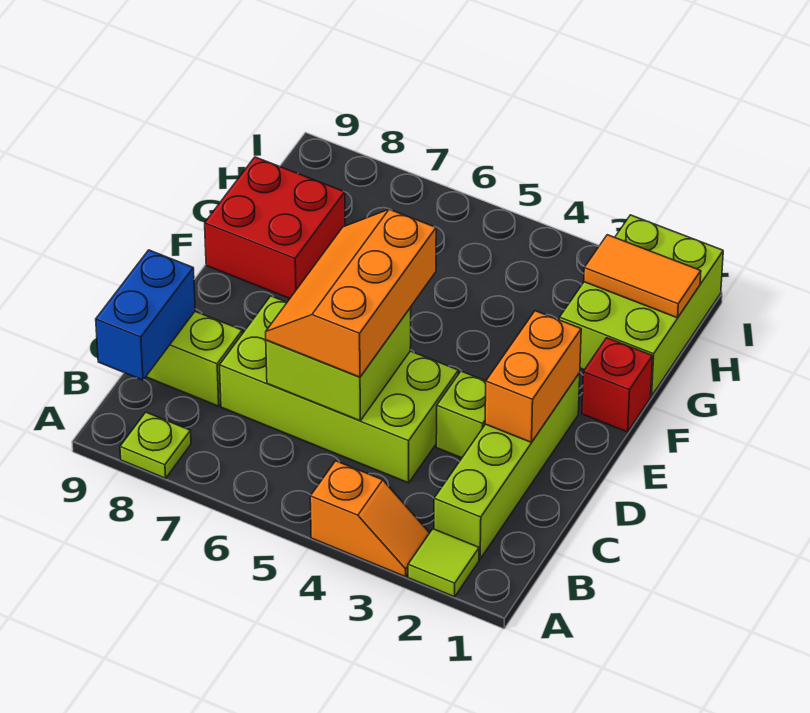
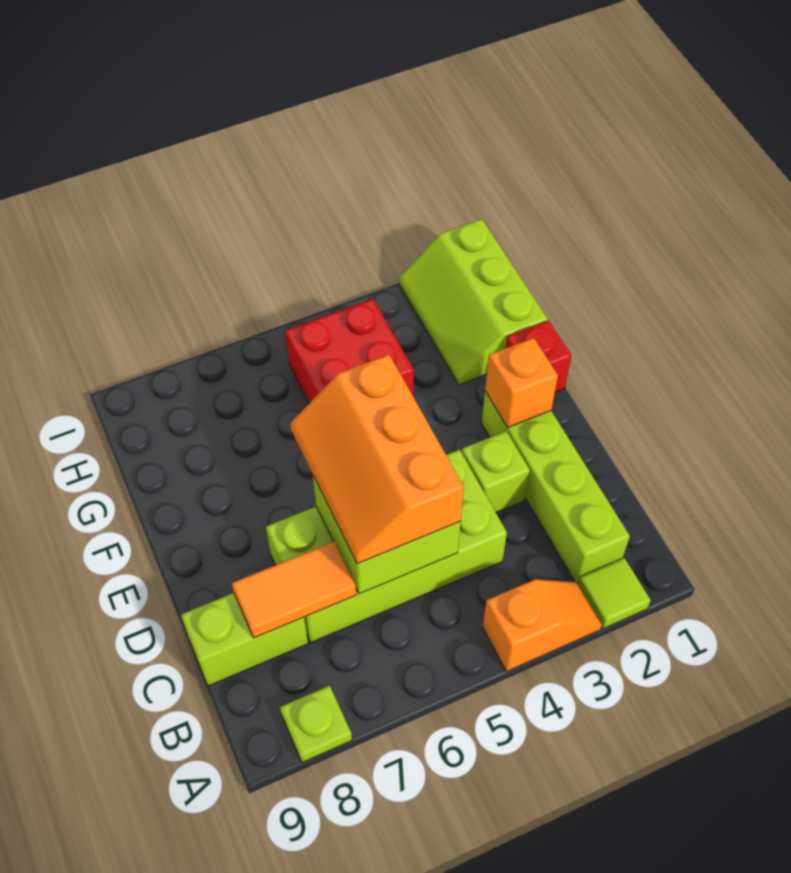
blue brick B9:C9 level 2 -> none
orange brick D2:E2 level 2 -> orange brick E2 level 2
red brick F8:G9 level 1 -> red brick G4:H5 level 1
lime brick G1:I2 level 1 -> lime slope G1:I2 level 1 top 1
orange tile H1:H2 level 2 -> orange tile C7:C8 level 2

